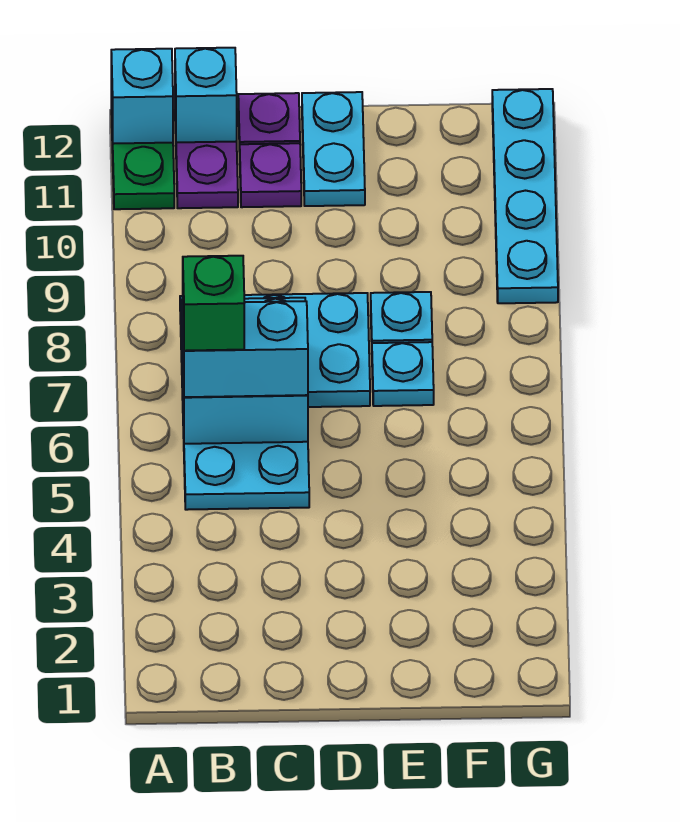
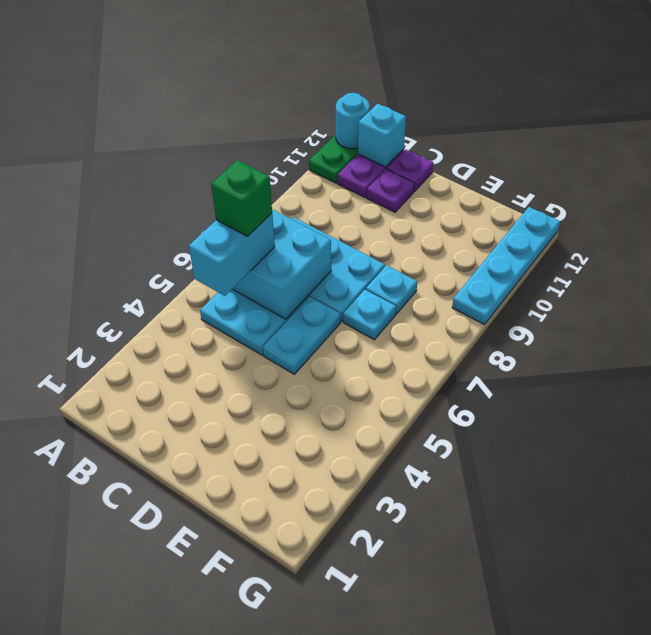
cyan brick A12 level 2 -> cyan round brick A12 level 2
cyan brick B6:C6 level 3 -> cyan brick B5:B6 level 3
cyan plate D11:D12 level 1 -> cyan plate D5:D6 level 1

